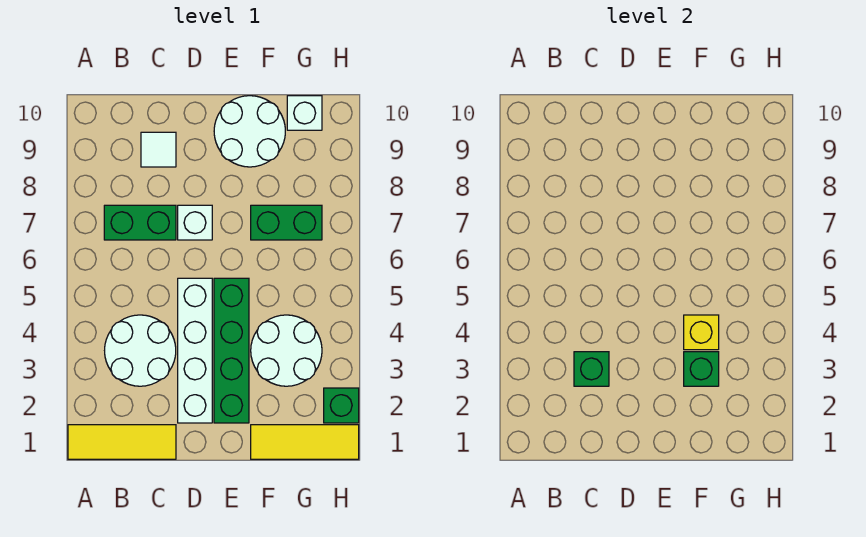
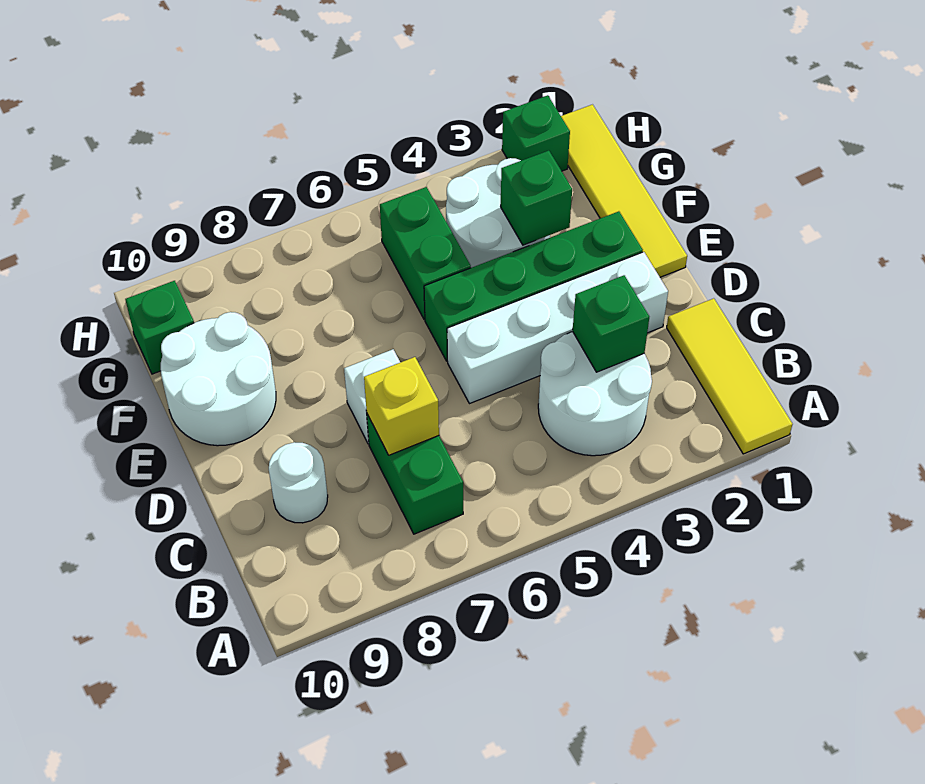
white tile C9 level 1 -> white round brick C9 level 1
yellow tile F1:H1 level 1 -> yellow tile E1:H1 level 1
yellow brick F4 level 2 -> yellow brick C7 level 2
green brick F7:G7 level 1 -> green brick F5:G5 level 1
white brick G10 level 1 -> green brick G10 level 1

